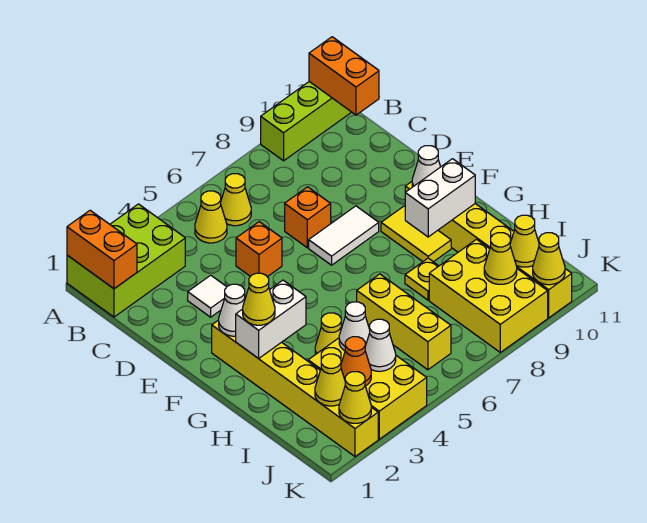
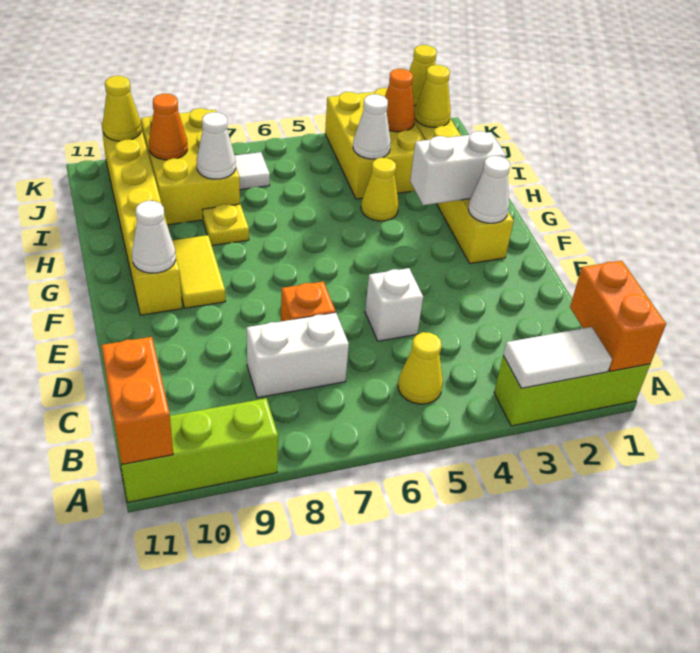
lime brick A1:B3 level 1 -> lime brick A1:A3 level 1
yellow cone B6 level 1 -> none
white tile D3 level 1 -> white tile J7 level 1
orange brick D5 level 1 -> white brick D5 level 1
white tile E7:E8 level 1 -> white tile A2:A3 level 2
yellow cone G2 level 3 -> none
white brick G9:G10 level 2 -> white brick C7:C8 level 1
yellow brick H6:J6 level 1 -> none
white cone J4 level 2 -> white cone I8 level 2
yellow cone J9 level 2 -> orange cone J9 level 2
yellow cone J10 level 2 -> none

